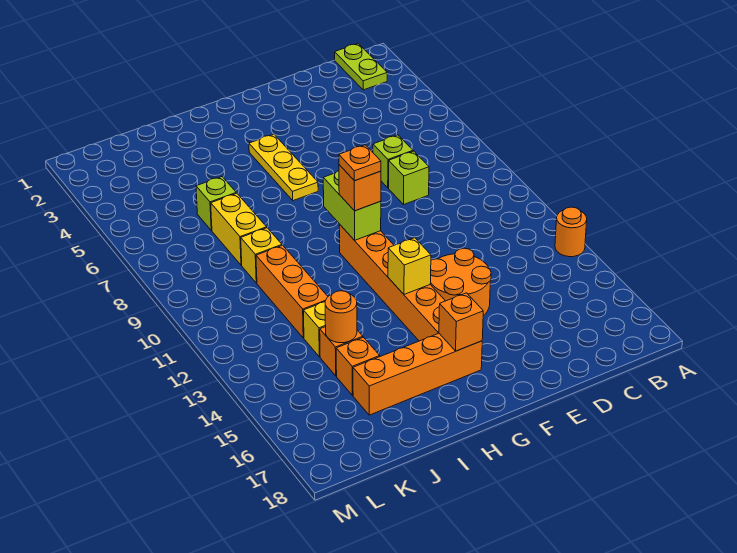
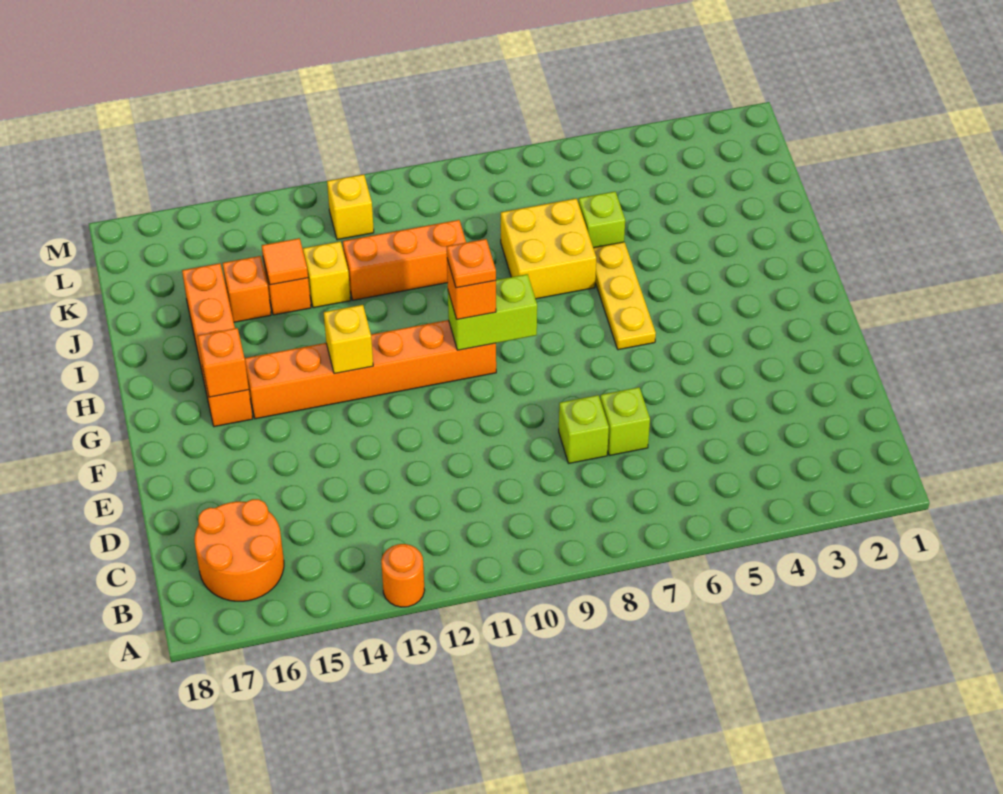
lime plate B1:B2 level 1 -> none
orange round brick E13:F14 level 1 -> orange round brick B16:C17 level 1
yellow plate G4:G6 level 1 -> yellow plate G6:I6 level 1
yellow brick J7:J8 level 1 -> yellow brick I7:J8 level 1
yellow brick J9 level 1 -> yellow brick L12 level 1
orange round brick J14 level 2 -> orange tile J14 level 2

